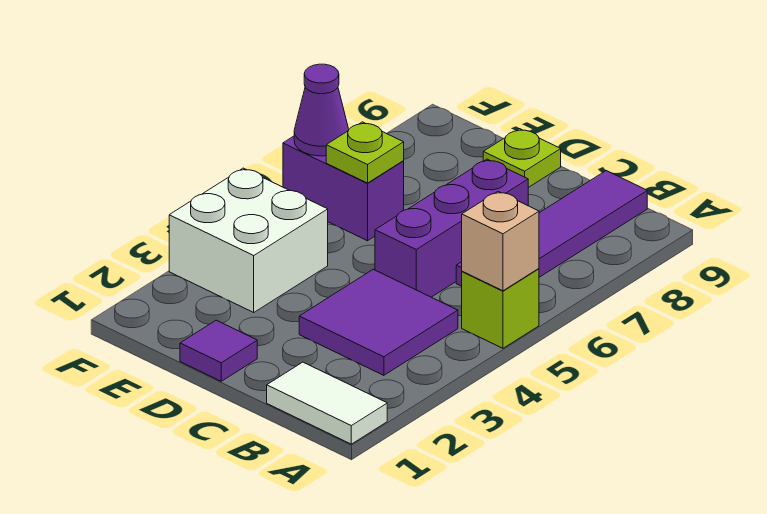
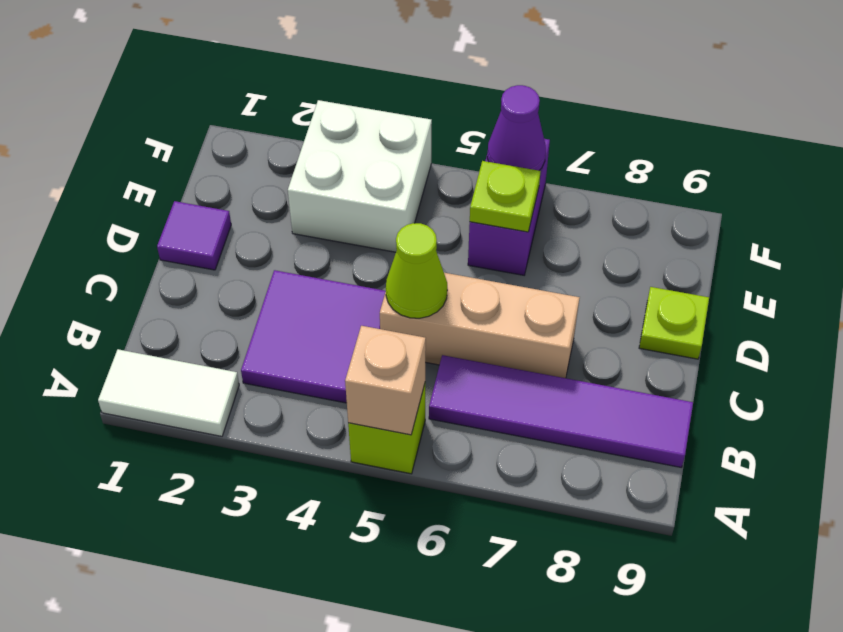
white tile A1:B1 level 1 -> white tile A1:A2 level 1
purple brick C5:C7 level 1 -> tan brick C5:C7 level 1
none -> lime cone C5 level 2

